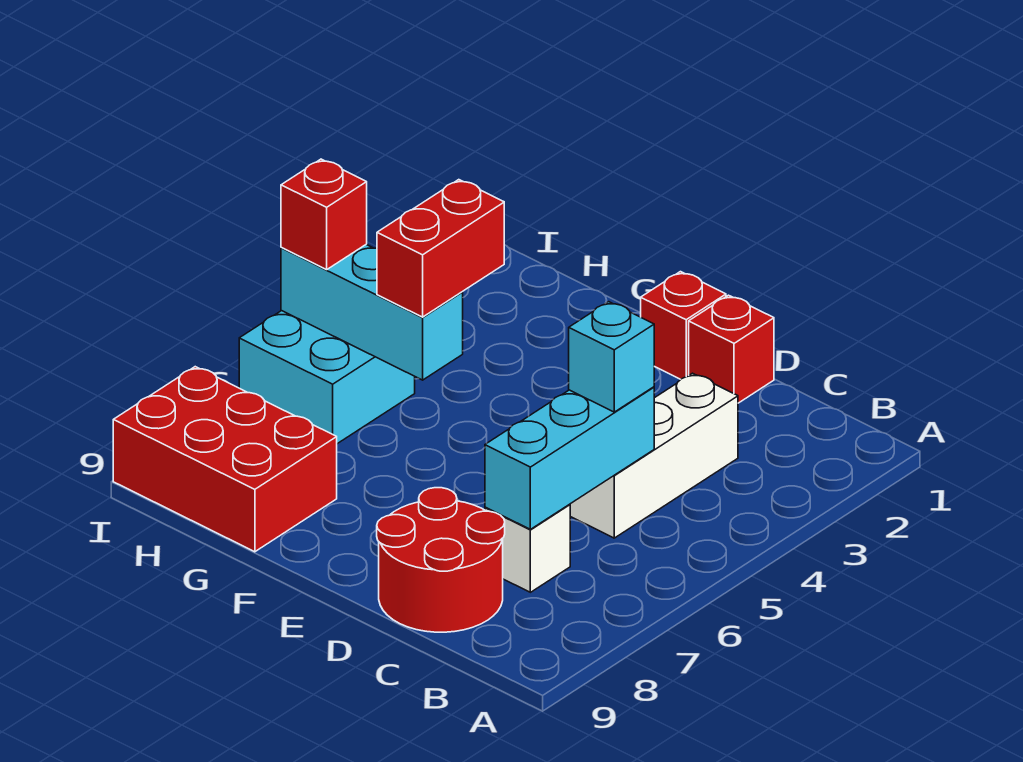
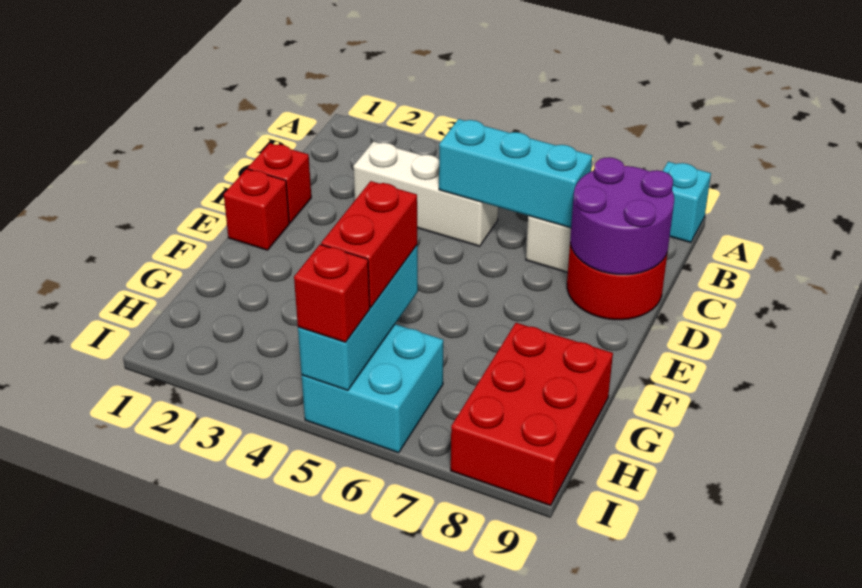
cyan brick C5 level 3 -> cyan brick A9 level 1
none -> purple round brick C8:D9 level 2
red brick G4:G5 level 3 -> red brick G5:H5 level 3

